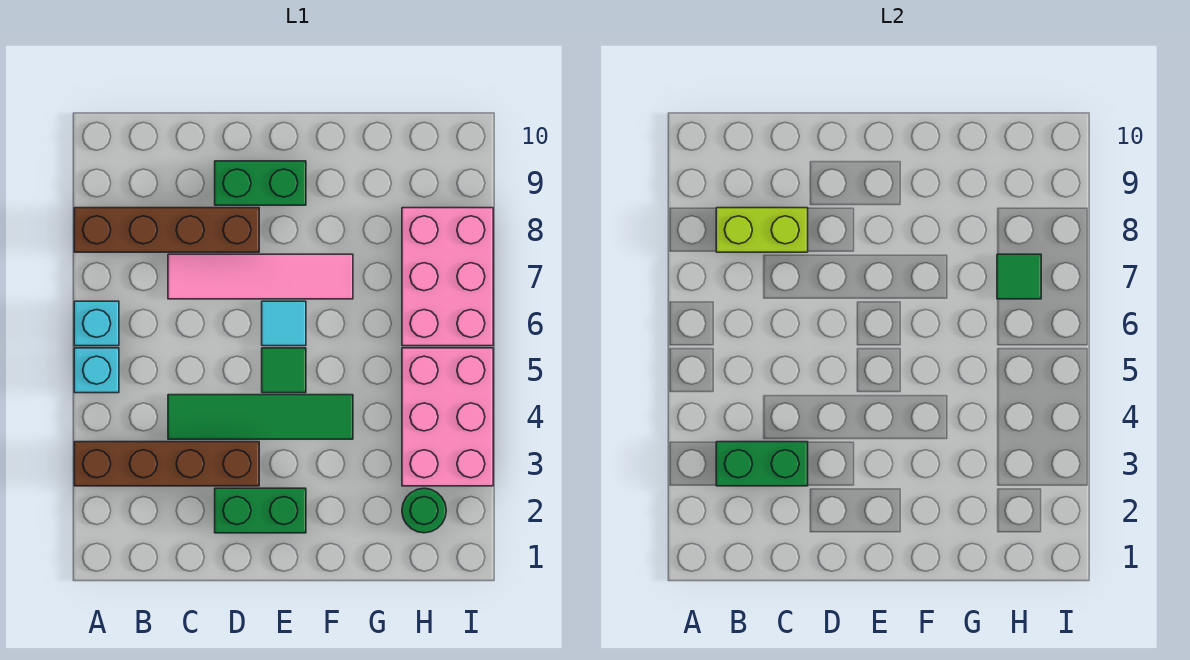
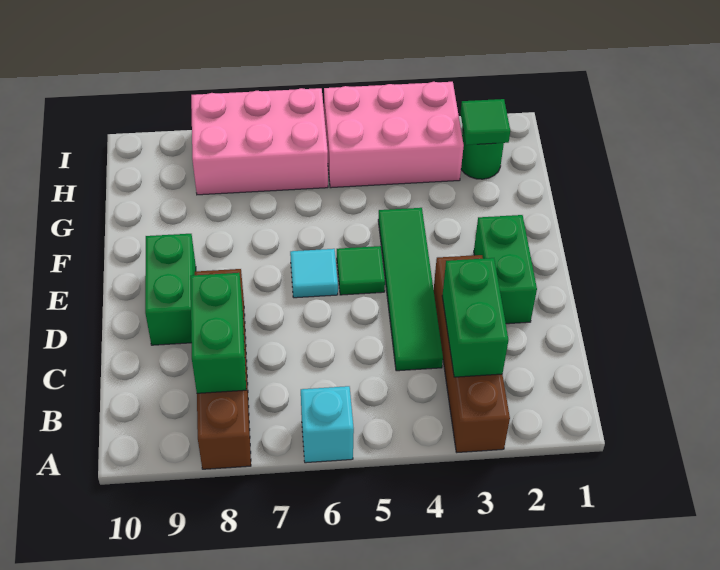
cyan brick A5 level 1 -> none
lime brick B8:C8 level 2 -> green brick B8:C8 level 2
pink tile C7:F7 level 1 -> none
green tile H7 level 2 -> green tile H2 level 2

